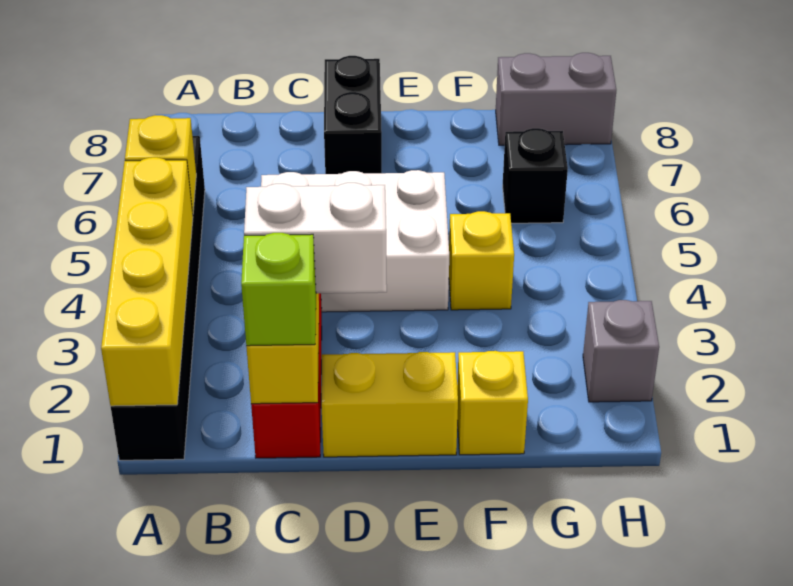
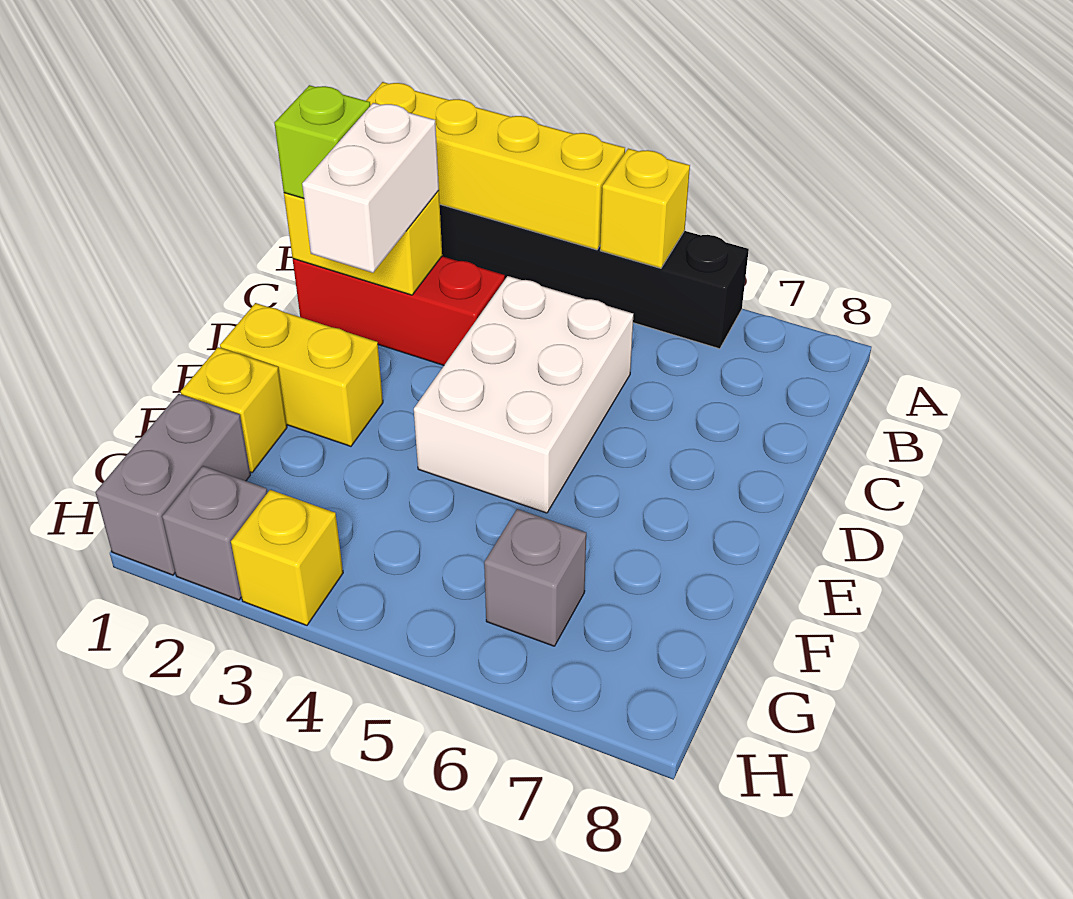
yellow brick D1:E1 level 1 -> yellow brick E1:E2 level 1
black brick D7:D8 level 1 -> none
yellow brick F4 level 1 -> yellow brick H3 level 1
black brick G6 level 1 -> grey brick G6 level 1
grey brick G8:H8 level 1 -> grey brick G1:H1 level 1

